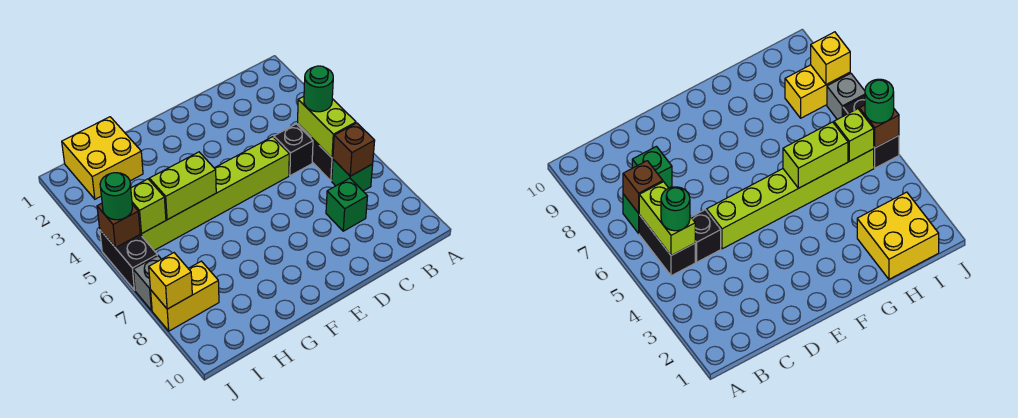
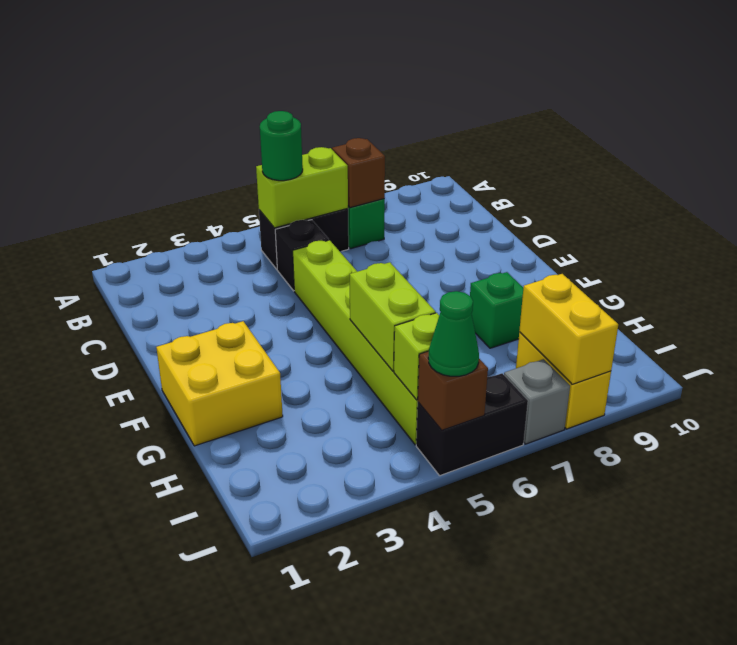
green brick C8 level 1 -> green brick G8 level 1
yellow brick H1:I2 level 1 -> yellow brick F1:G2 level 1
green round brick J5 level 3 -> green cone J5 level 3
yellow brick J8 level 2 -> yellow brick I8:J8 level 2

